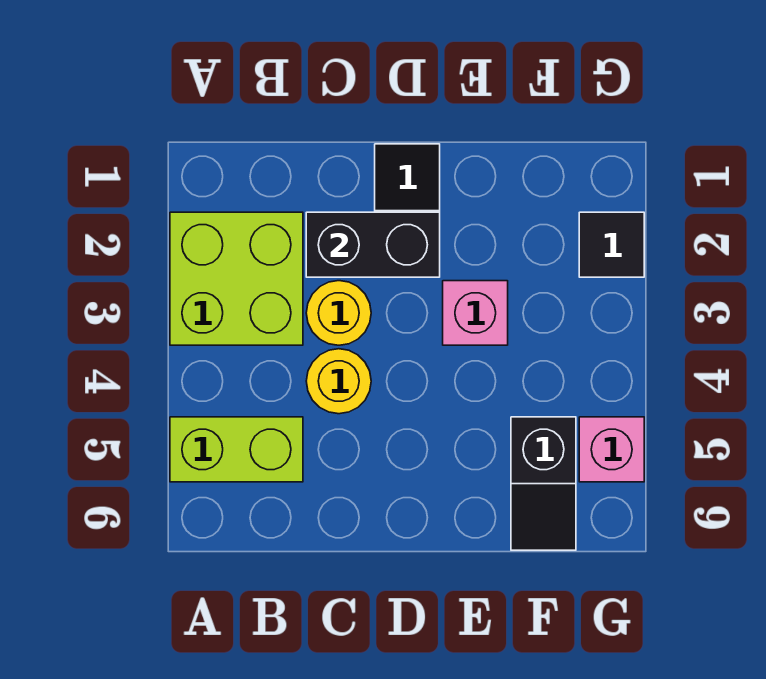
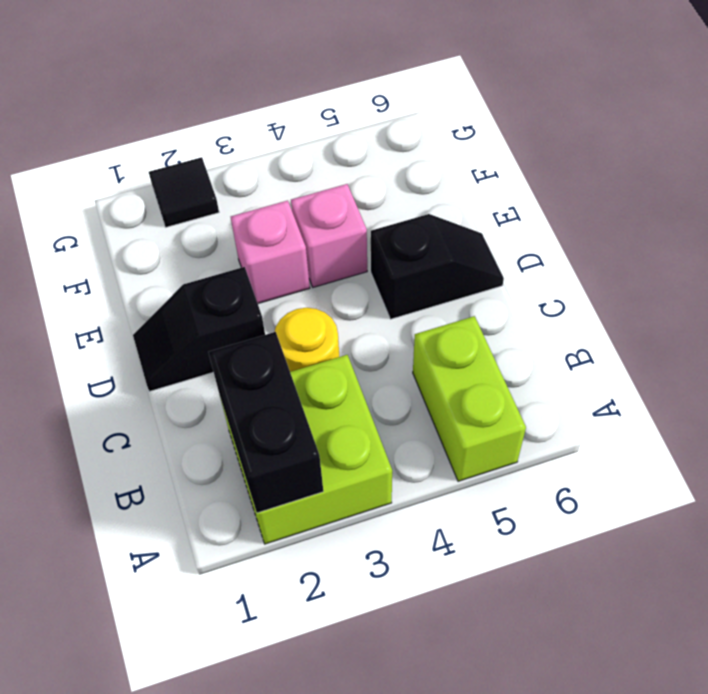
black brick C2:D2 level 2 -> black brick A2:B2 level 2
yellow round brick C4 level 1 -> none
black slope F5:F6 level 1 top 5 -> black slope D5:D6 level 1 top 5
pink brick G5 level 1 -> pink brick E4 level 1

